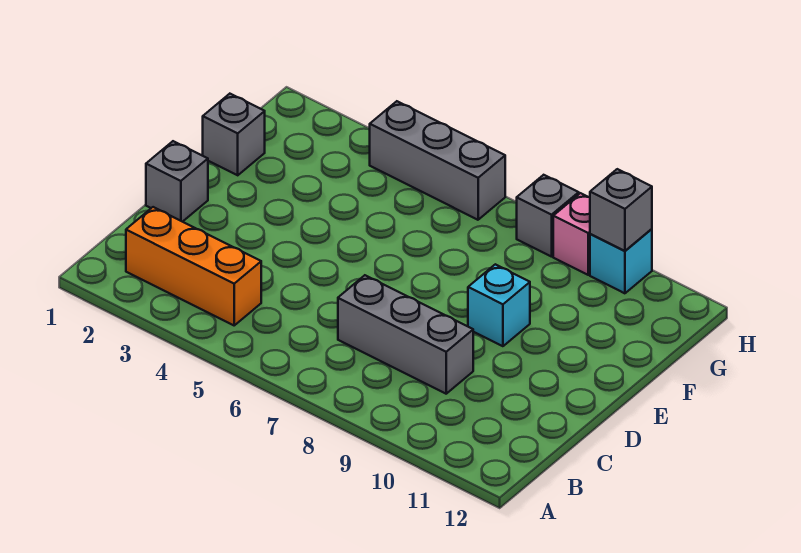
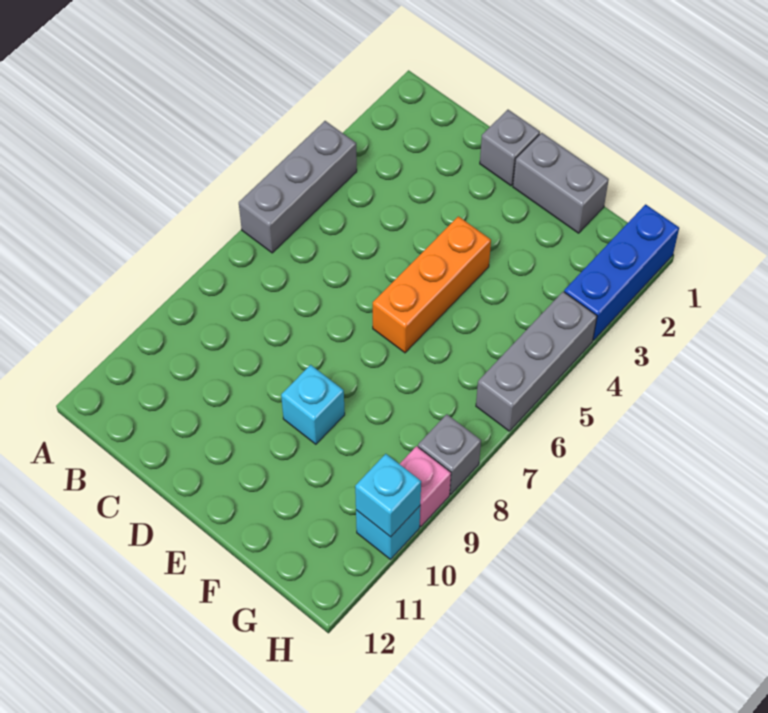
orange brick B2:B4 level 1 -> orange brick E4:E6 level 1
grey brick C7:C9 level 1 -> grey brick A4:A6 level 1
grey brick F1 level 1 -> grey brick E1:F1 level 1
none -> blue brick H1:H3 level 1
grey brick H10 level 2 -> cyan brick H10 level 2

